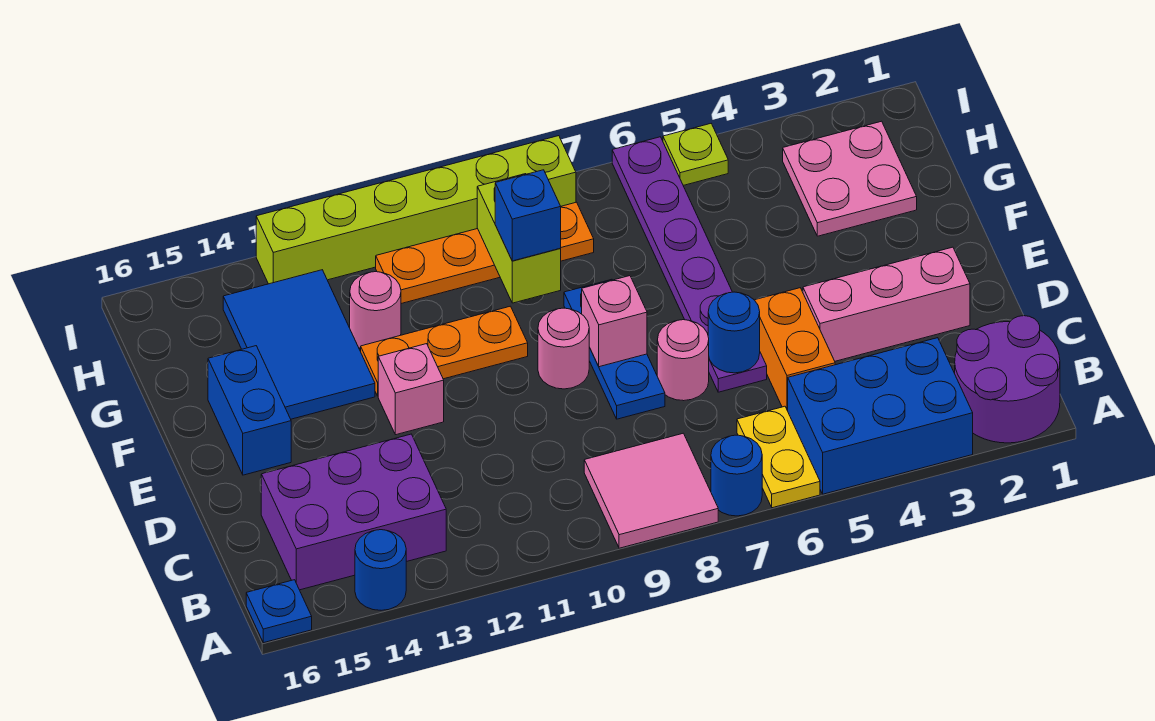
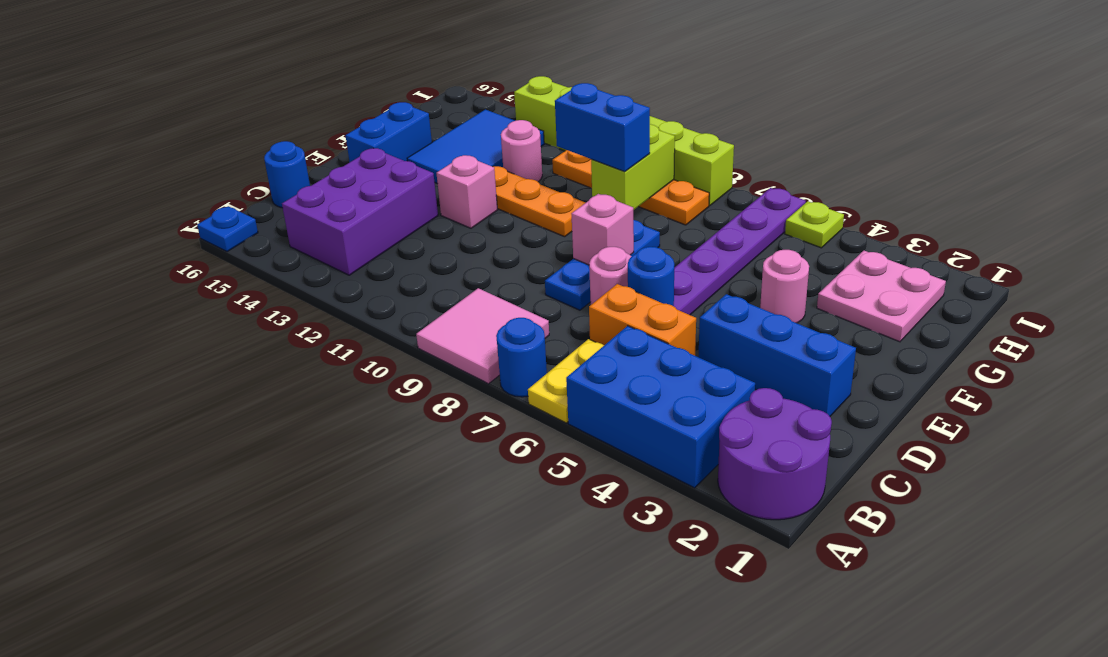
blue round brick A14 level 1 -> blue round brick C16 level 1
purple brick B13:C15 level 1 -> purple brick B13:D14 level 1
orange brick C5:D5 level 1 -> orange brick C5:C6 level 1
pink brick D2:D4 level 1 -> blue brick D2:D4 level 1
pink round brick E9 level 1 -> pink round brick F4 level 1
blue brick G9 level 3 -> blue brick G9:G10 level 3

